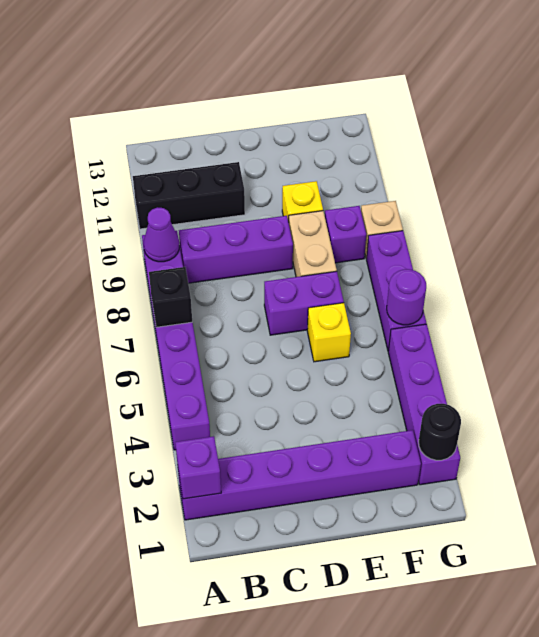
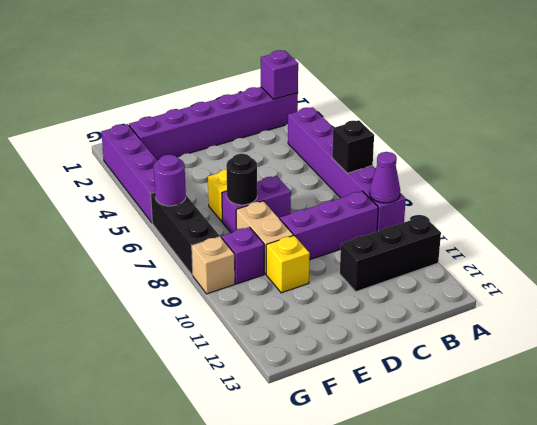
black round brick G2 level 2 -> black round brick E7 level 2
purple brick G6:G8 level 1 -> black brick G6:G8 level 1

